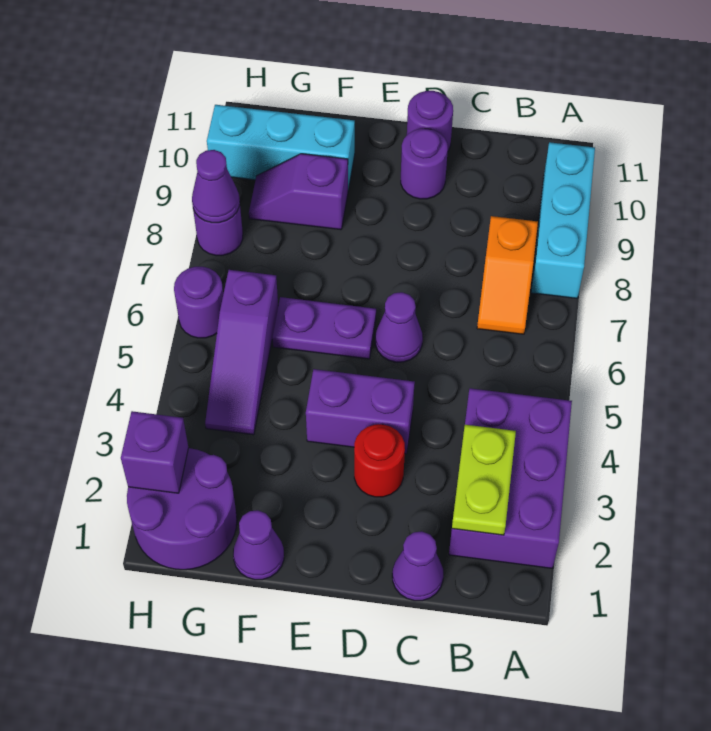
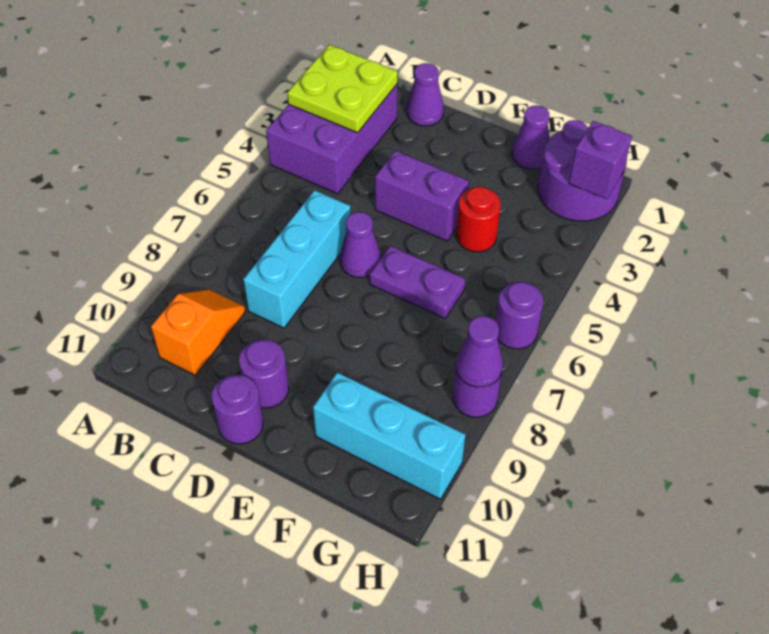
cyan brick A8:A10 level 1 -> cyan brick C6:C8 level 1
lime plate B2:B3 level 2 -> lime plate A2:B3 level 2
orange slope B7:B8 level 1 top 8 -> orange slope B9:B10 level 1 top 10
red round brick D3 level 1 -> red round brick F4 level 1
purple slope F9:G9 level 1 top F -> none
purple slope G4:G6 level 1 top 6 -> none

